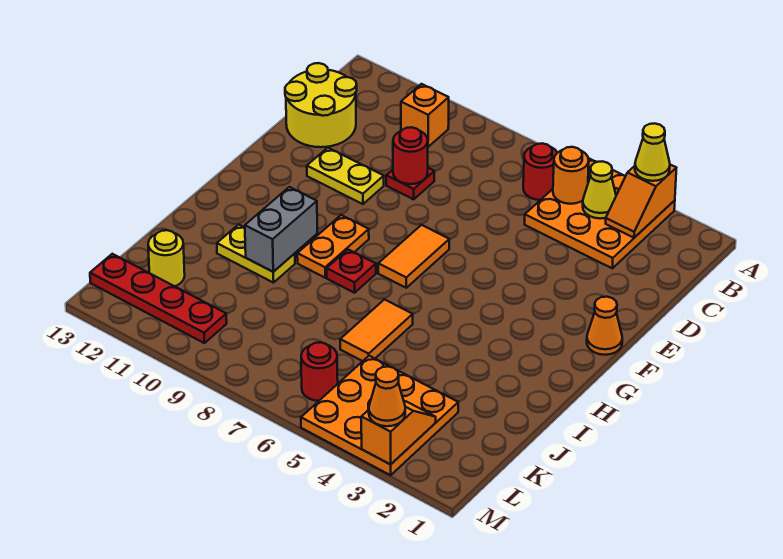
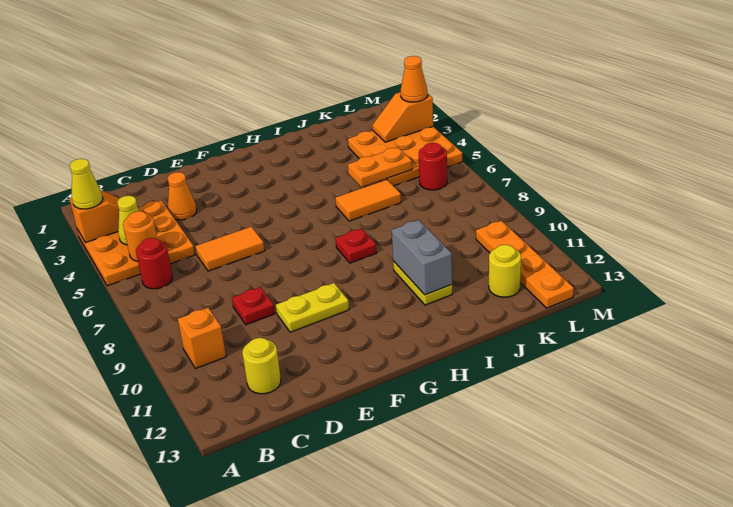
yellow round brick C12:D13 level 1 -> yellow round brick C12 level 1
red round brick D9 level 2 -> none
yellow plate E10:E11 level 1 -> yellow plate E10:F10 level 1
orange cone F1 level 1 -> orange cone D3 level 1
orange tile F7:G7 level 1 -> orange tile D6:E6 level 1
orange plate G9:H9 level 1 -> orange plate J5:K5 level 2
grey brick H10:I10 level 2 -> grey brick I10:I11 level 2
red plate L10:L13 level 1 -> orange plate L10:L13 level 1

